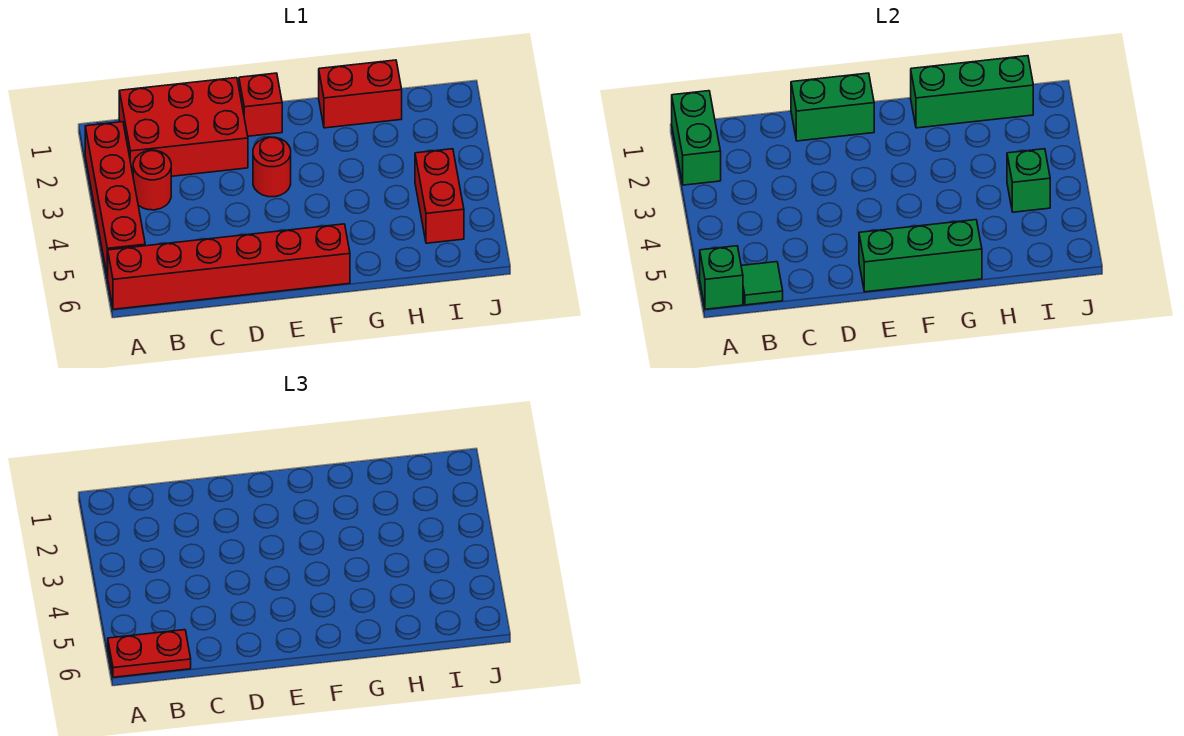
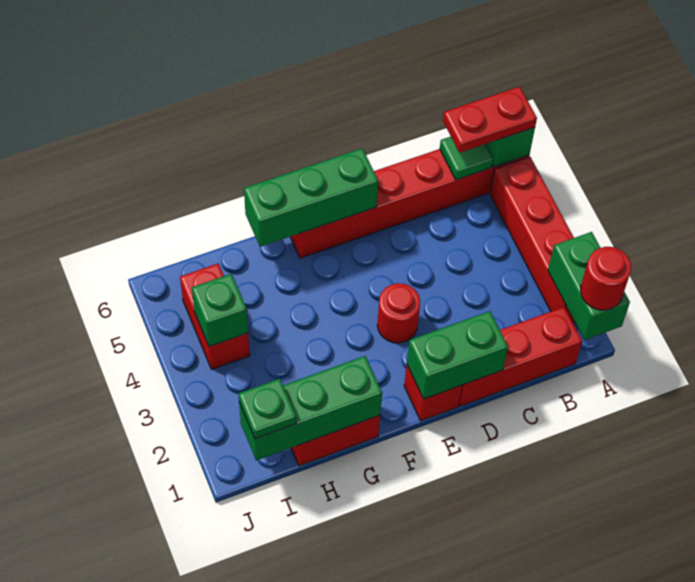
red brick B1:D2 level 1 -> red brick B1:D1 level 1
red round brick B3 level 1 -> red round brick A1 level 3
none -> green plate I1 level 3

